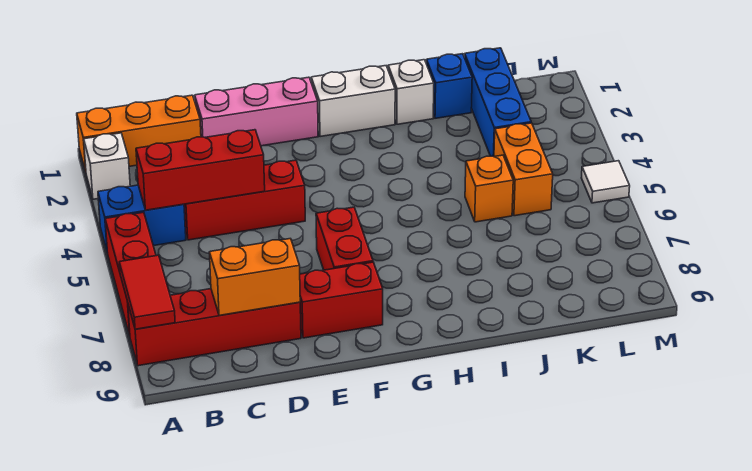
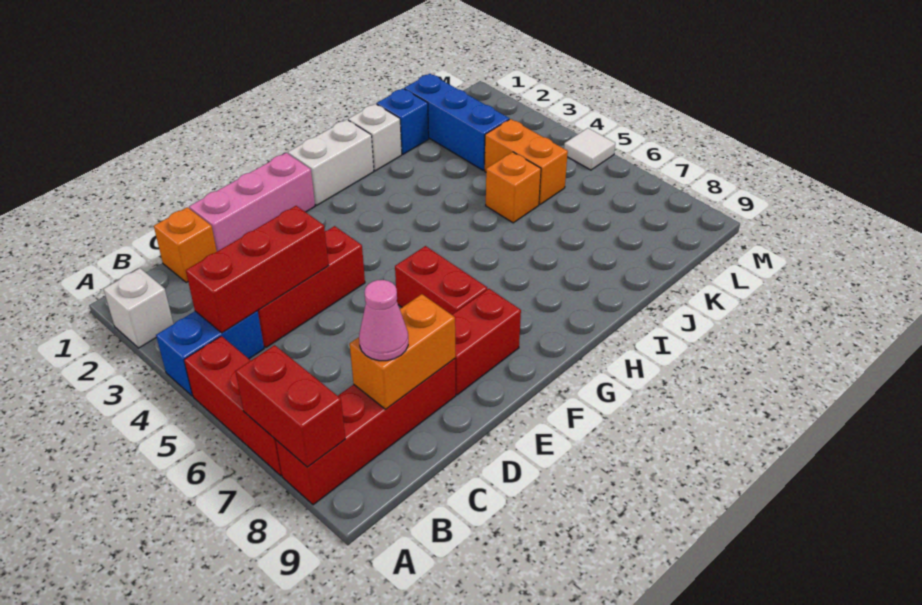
orange brick A1:C1 level 1 -> orange brick C1 level 1
red tile A7:A8 level 2 -> red brick A7:A8 level 2
none -> pink cone C8 level 3

